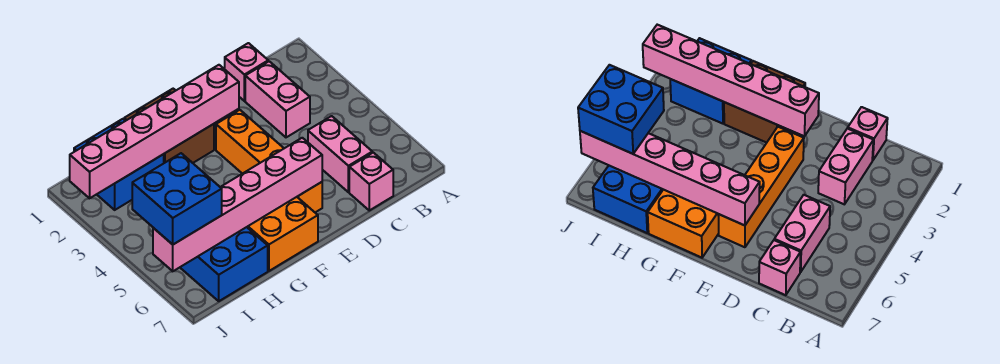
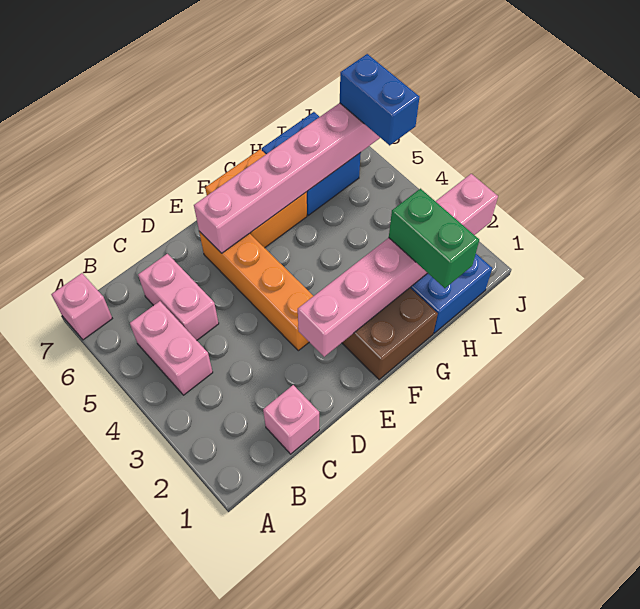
pink brick C2:C3 level 1 -> pink brick B4:B5 level 1
pink brick C7 level 1 -> pink brick A7 level 1
none -> green brick H1:H2 level 3
blue brick I5:J6 level 3 -> blue brick J5:J6 level 3

